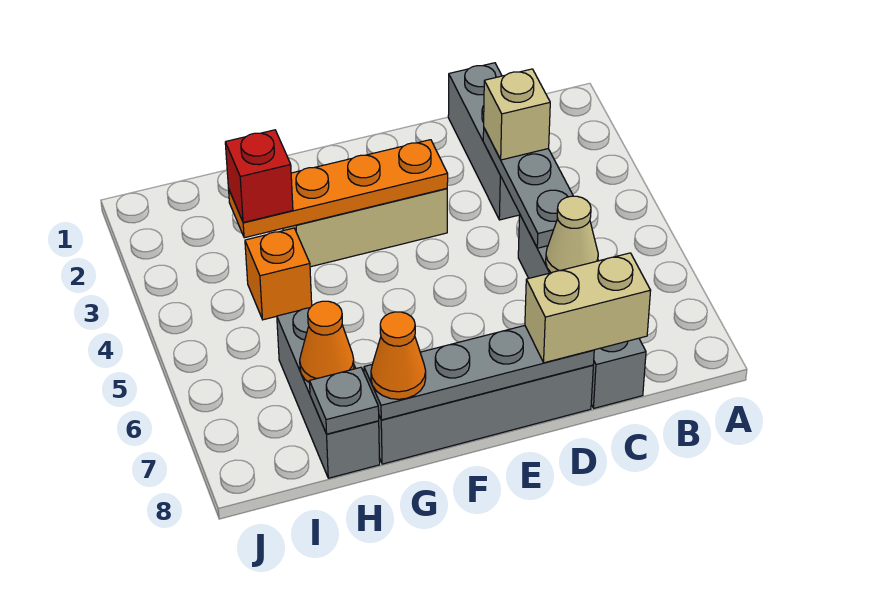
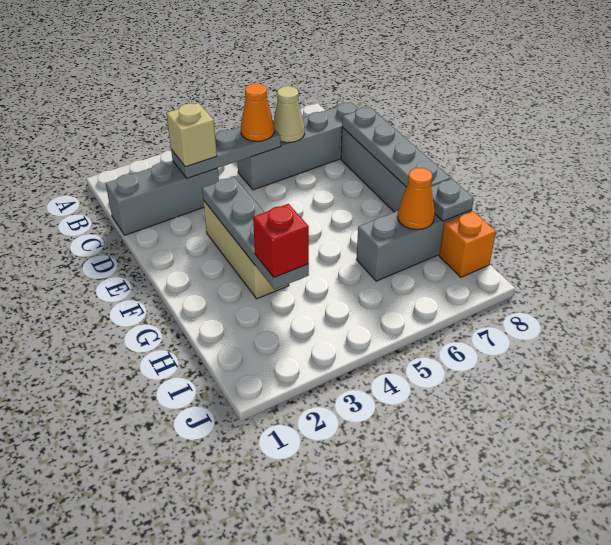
tan brick C8:D8 level 3 -> none
orange plate E3:H3 level 2 -> grey plate E3:H3 level 2
orange cone G8 level 3 -> orange cone C5 level 3
orange brick H4 level 1 -> orange brick I8 level 1

